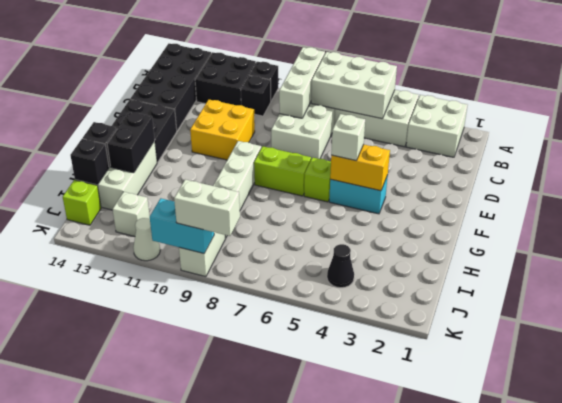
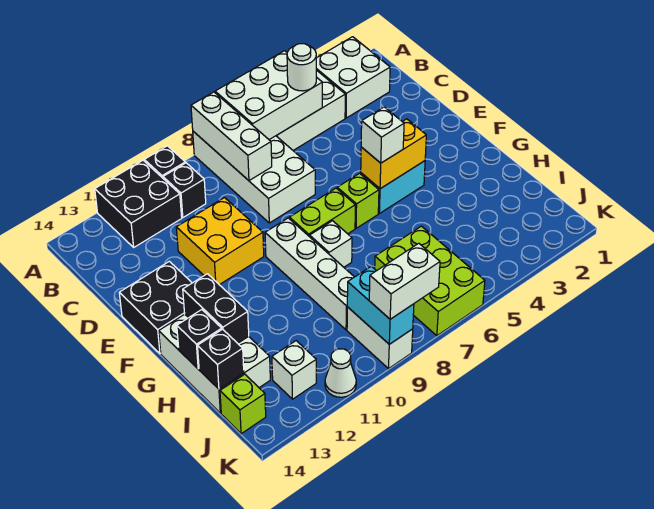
black brick A13:D14 level 1 -> none
none -> white round brick B5 level 3
none -> white brick G8 level 1
none -> lime brick I6:K7 level 1
black cone J4 level 1 -> none
cyan brick K9:K10 level 2 -> cyan brick J9:K9 level 2

